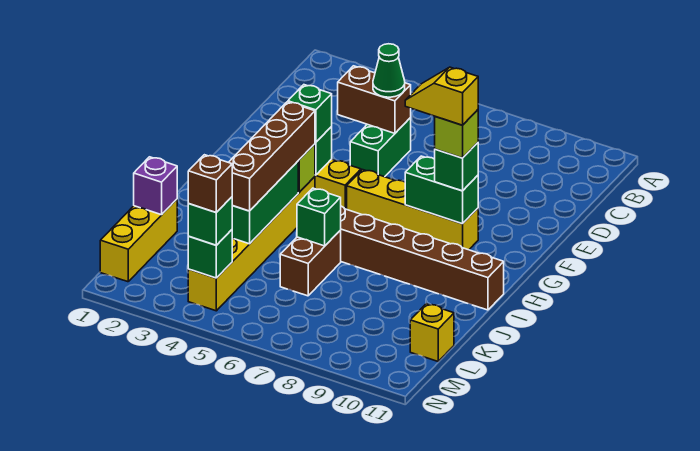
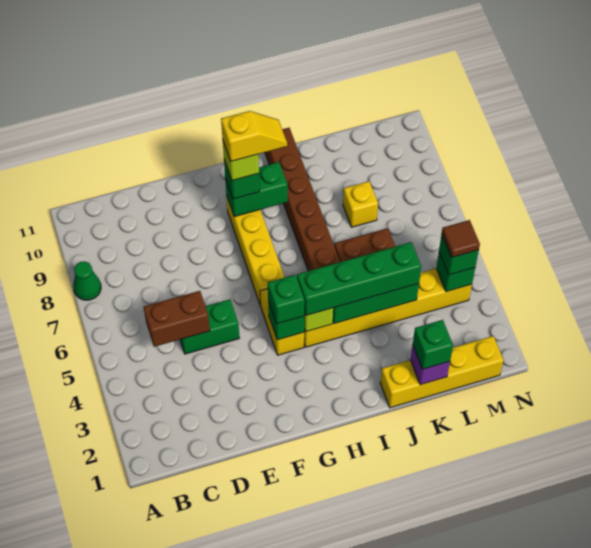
brown brick D4:D5 level 2 -> brown brick C5:D5 level 2
green cone D5 level 3 -> green cone A8 level 1
green brick G8:G9 level 2 -> green brick G9:H9 level 2
yellow slope G8:G9 level 5 top 9 -> yellow slope G9:H9 level 5 top G
brown brick H4:K4 level 3 -> green brick H4:K4 level 3
green brick J6 level 2 -> green brick K1 level 3
yellow brick K1:M1 level 1 -> yellow brick J1:M1 level 1
yellow brick L11 level 1 -> yellow brick K8 level 1
brown brick M4 level 4 -> brown tile M4 level 4

